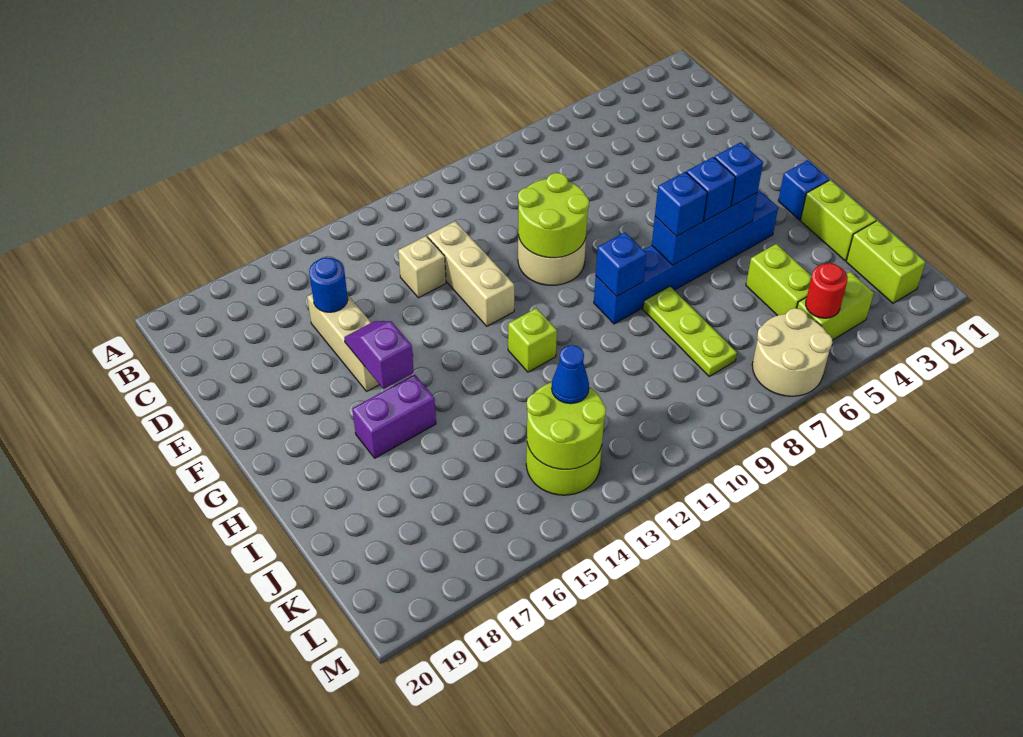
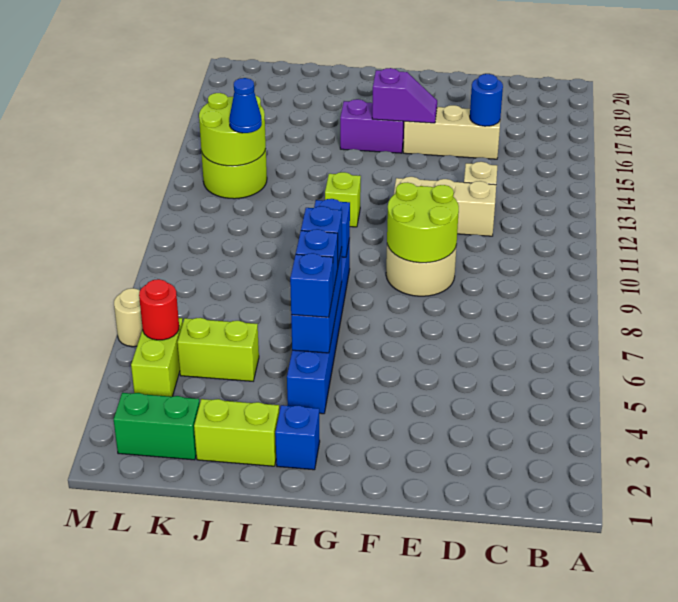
purple brick H16:H17 level 1 -> purple brick G16:H16 level 1
lime plate I8:K8 level 1 -> none
lime brick K2:L2 level 1 -> green brick K2:L2 level 1
tan round brick L6:M7 level 1 -> tan round brick M6 level 1

